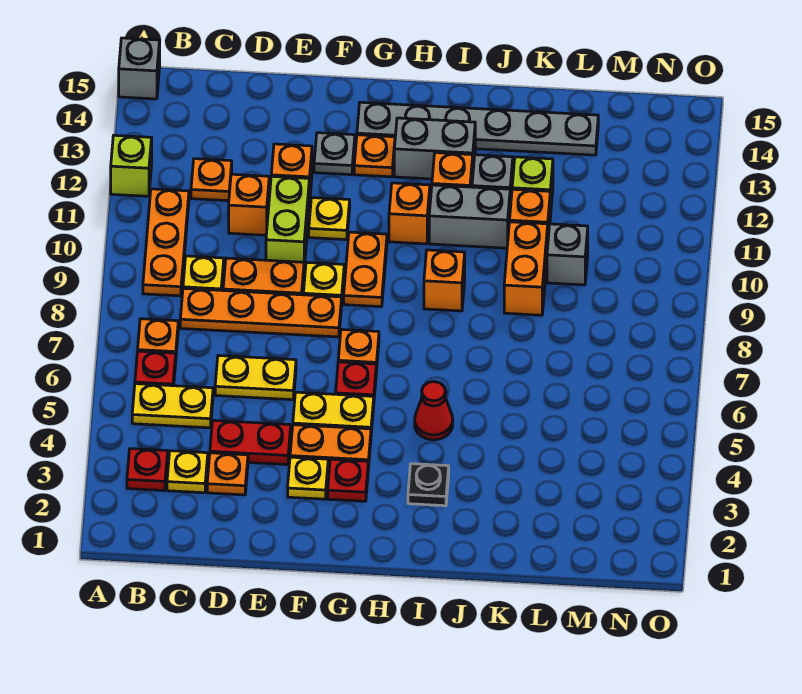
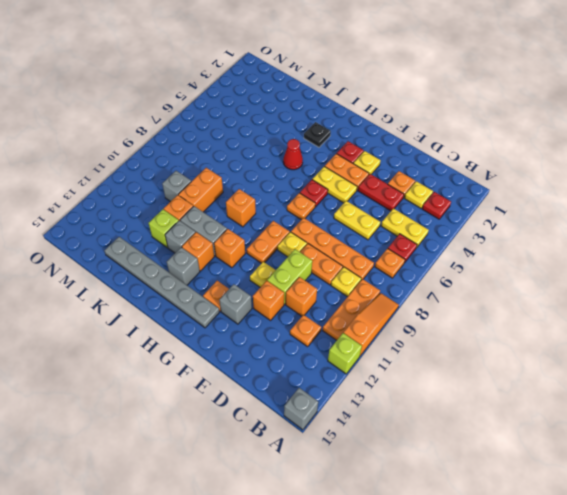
none -> orange slope A9:A11 level 1 top 11
grey plate F13 level 1 -> grey brick F13 level 1
grey brick H13:I13 level 1 -> grey brick I13 level 1

